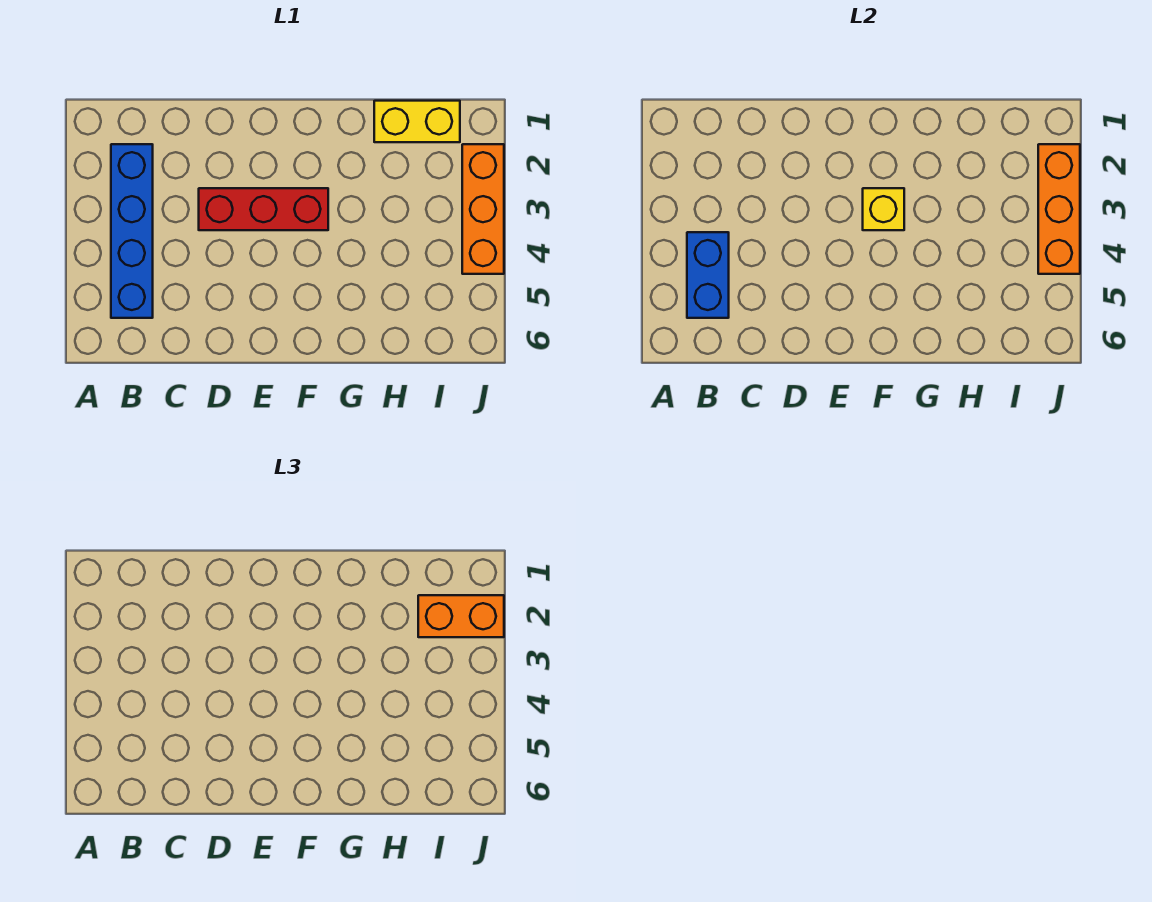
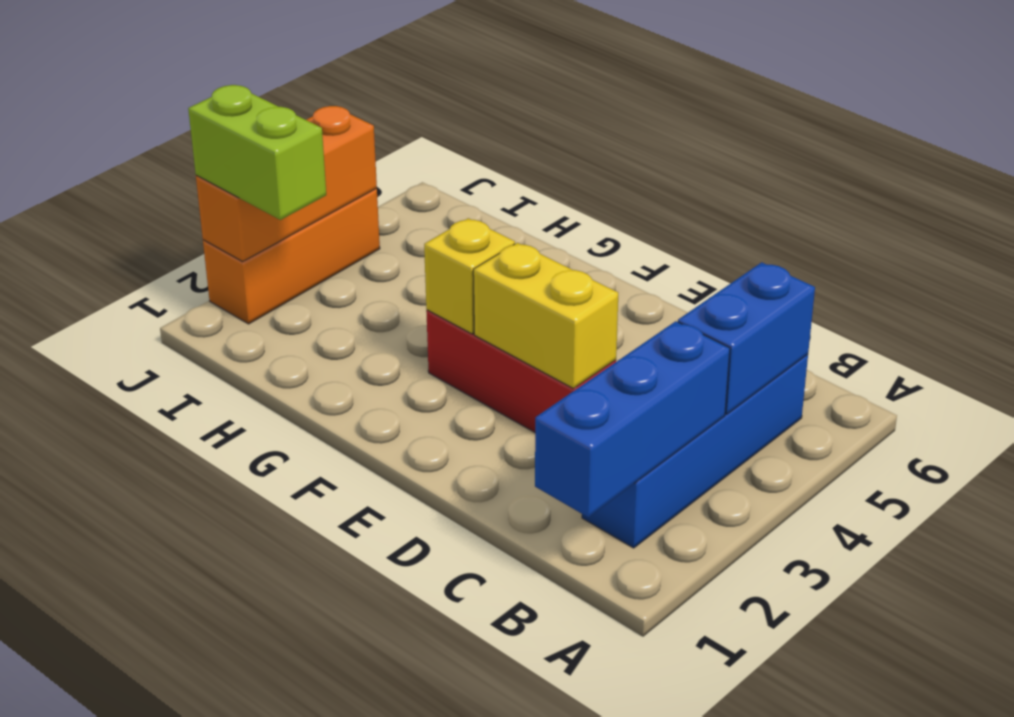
none -> blue brick B1:B3 level 2
yellow brick H1:I1 level 1 -> yellow brick D3:E3 level 2
orange brick I2:J2 level 3 -> lime brick I2:J2 level 3

